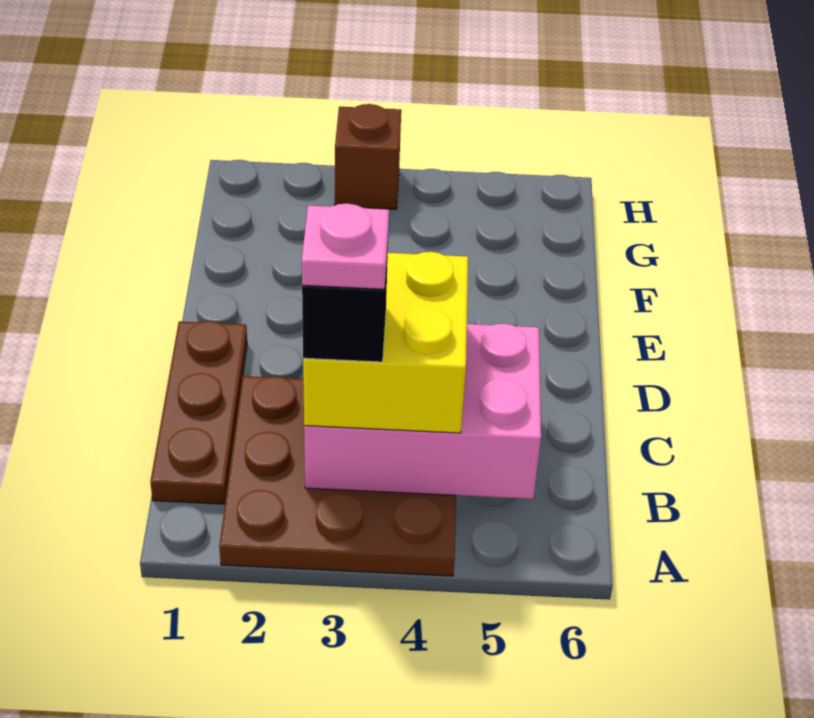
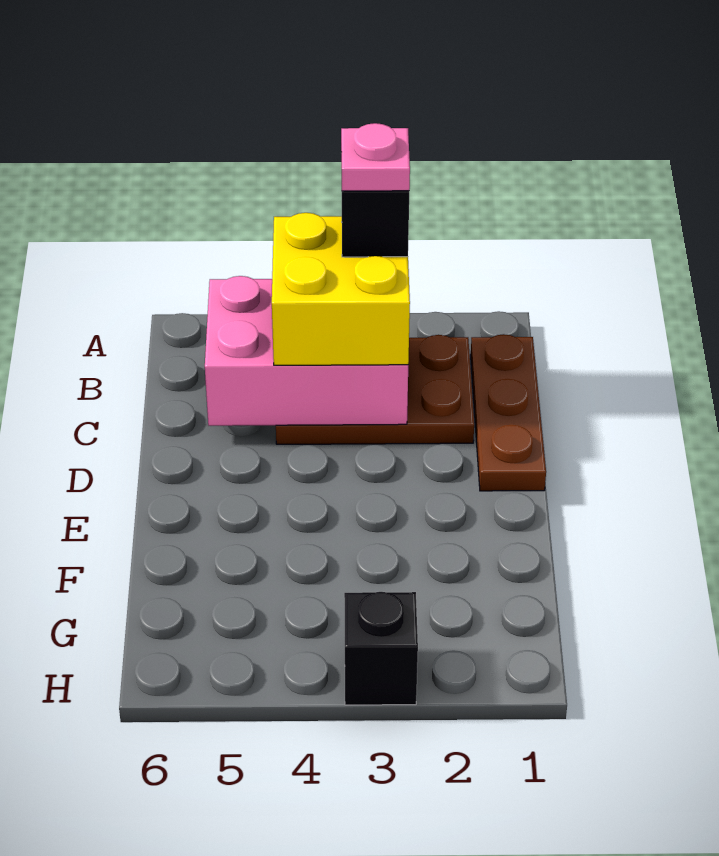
brown plate A2:C4 level 1 -> brown plate B2:C4 level 1
brown brick H3 level 1 -> black brick H3 level 1

